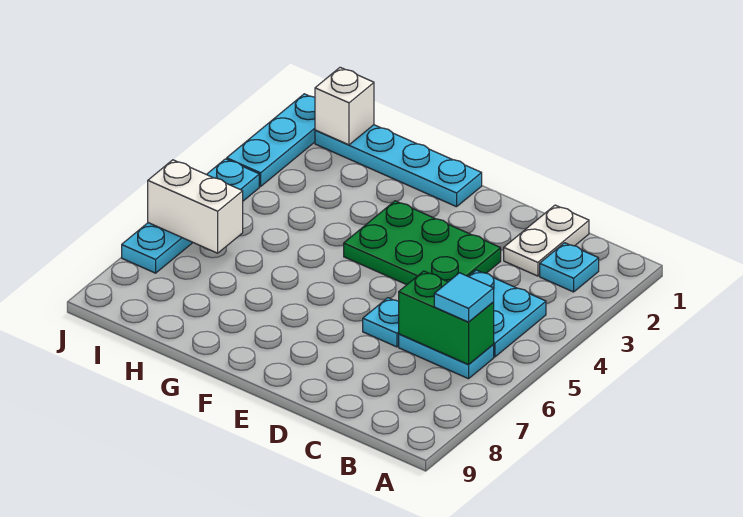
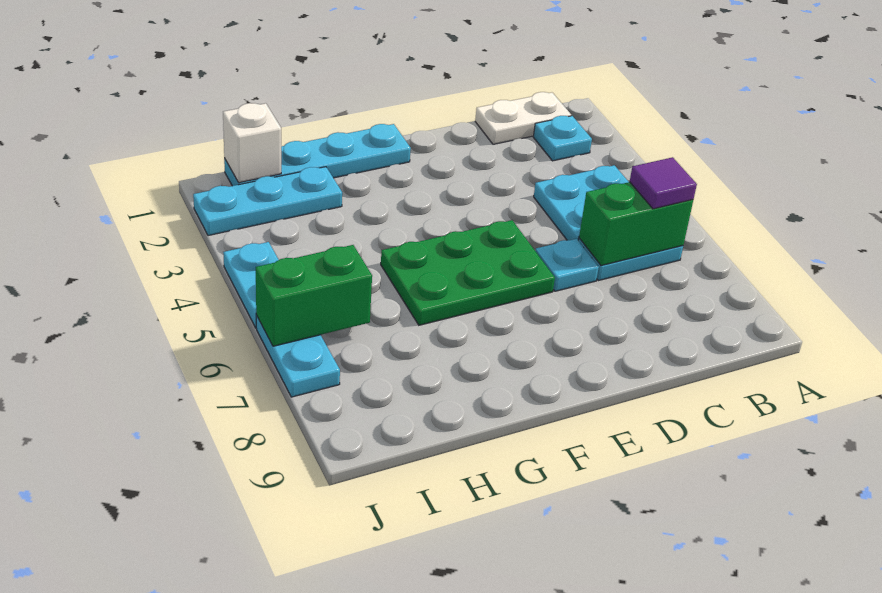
cyan tile B6 level 3 -> purple tile B6 level 3
white plate C1:C2 level 1 -> white plate B1:C1 level 1
green plate D3:F4 level 1 -> green plate E5:G6 level 1
white brick I6:J6 level 2 -> green brick I6:J6 level 2
cyan plate J1:J3 level 1 -> cyan plate H2:J2 level 1

